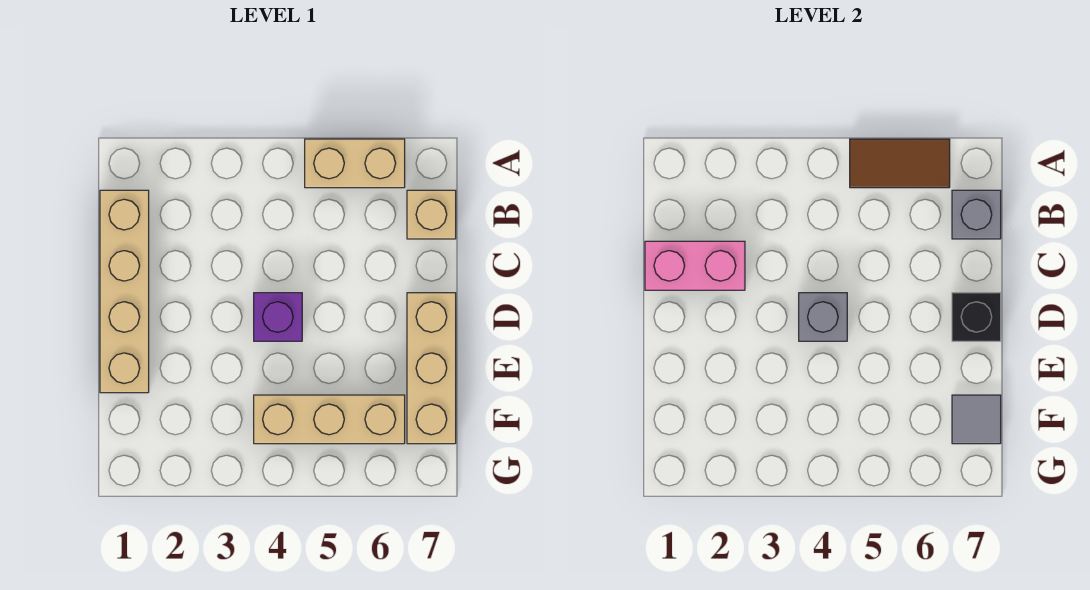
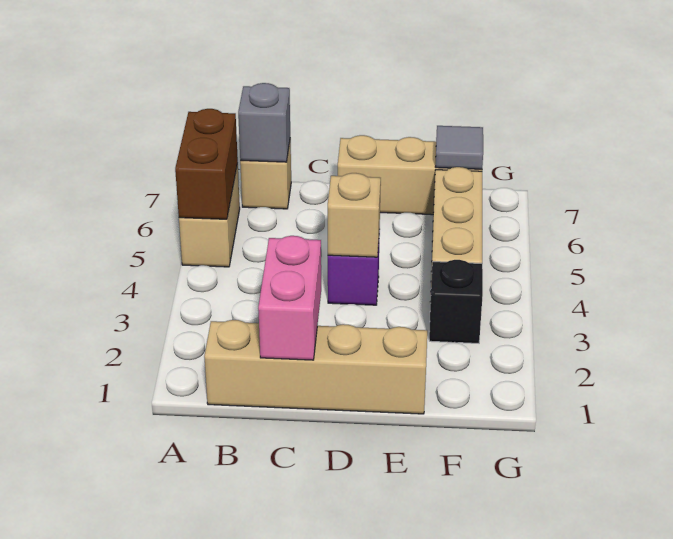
brown tile A5:A6 level 2 -> brown brick A5:A6 level 2
grey brick D4 level 2 -> tan brick D4 level 2
black brick D7 level 2 -> black brick F3 level 1

